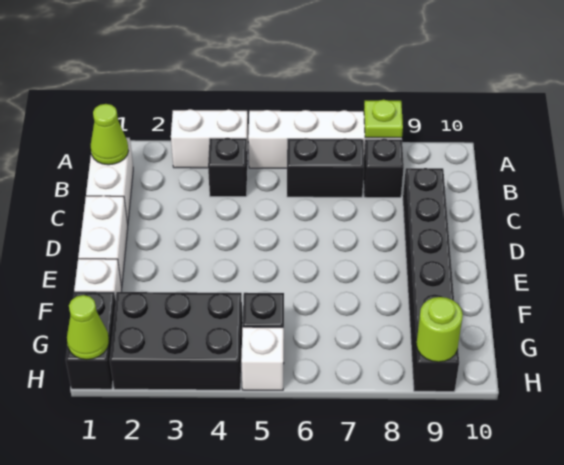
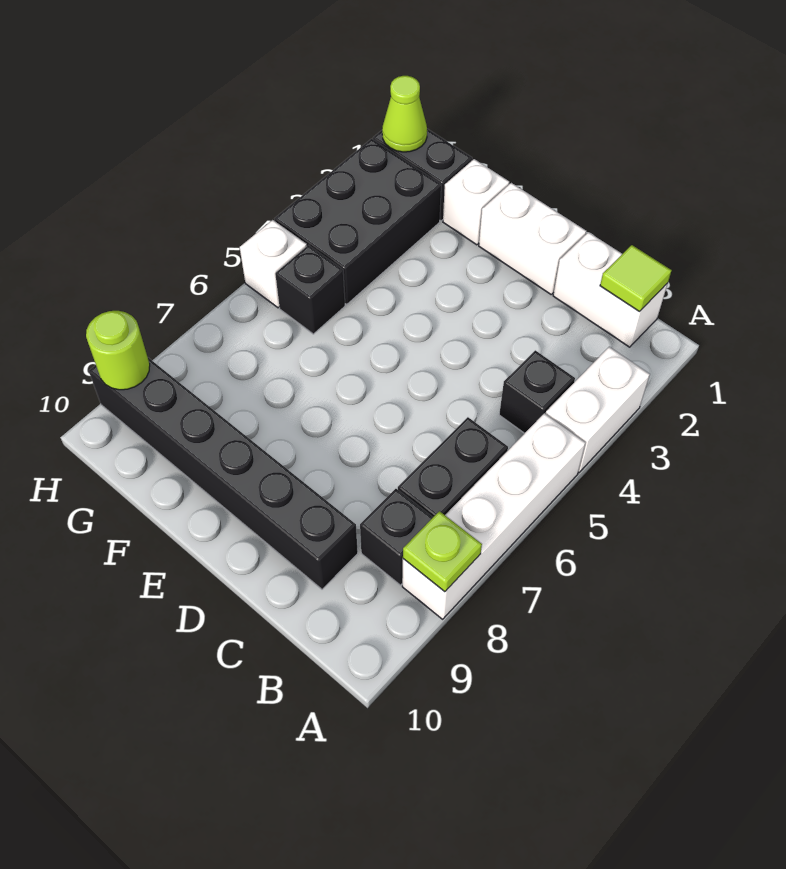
lime cone B1 level 2 -> lime tile B1 level 2

